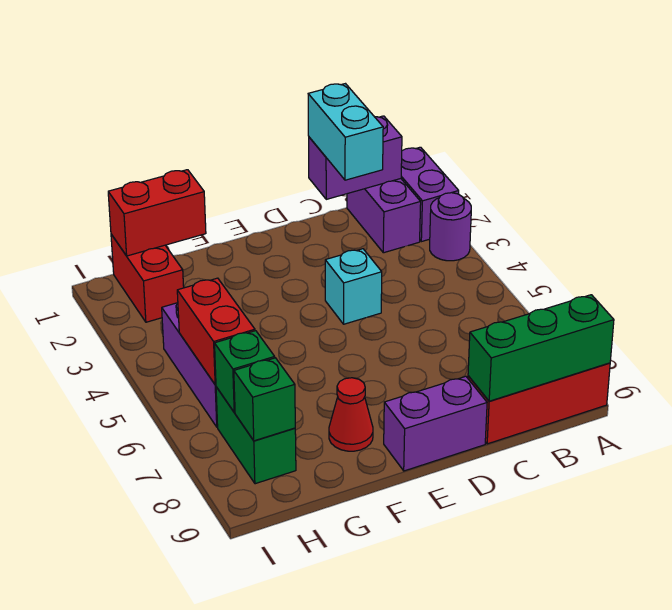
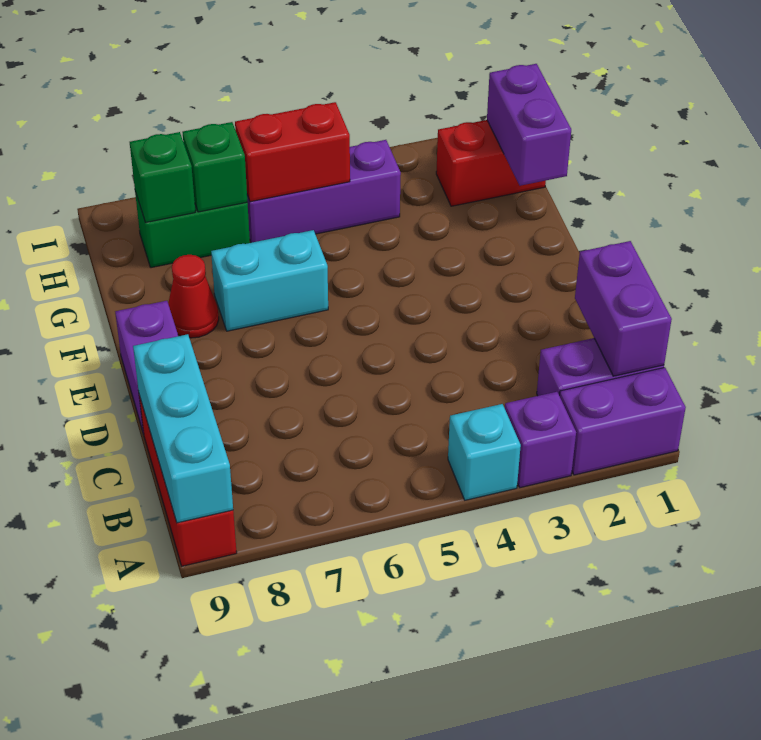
purple round brick A3 level 1 -> purple brick A3 level 1
green brick A9:C9 level 2 -> cyan brick A9:C9 level 2
cyan brick C1:C2 level 3 -> cyan brick F6:F7 level 1
cyan brick D4 level 1 -> cyan brick A4 level 1
red brick G1:H1 level 2 -> purple brick G1:H1 level 2

